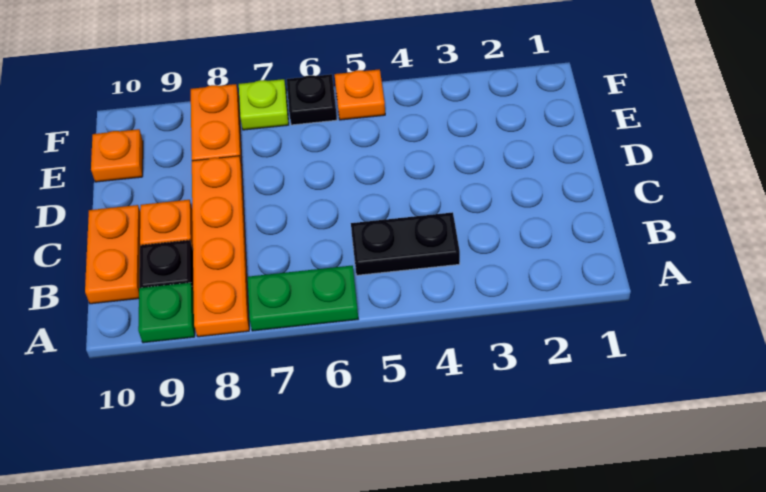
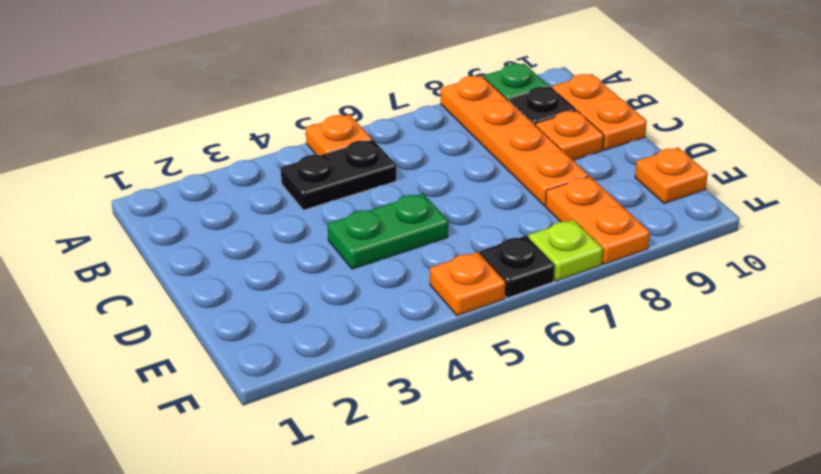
none -> orange plate A5 level 1
green plate A6:A7 level 1 -> green plate D4:D5 level 1

